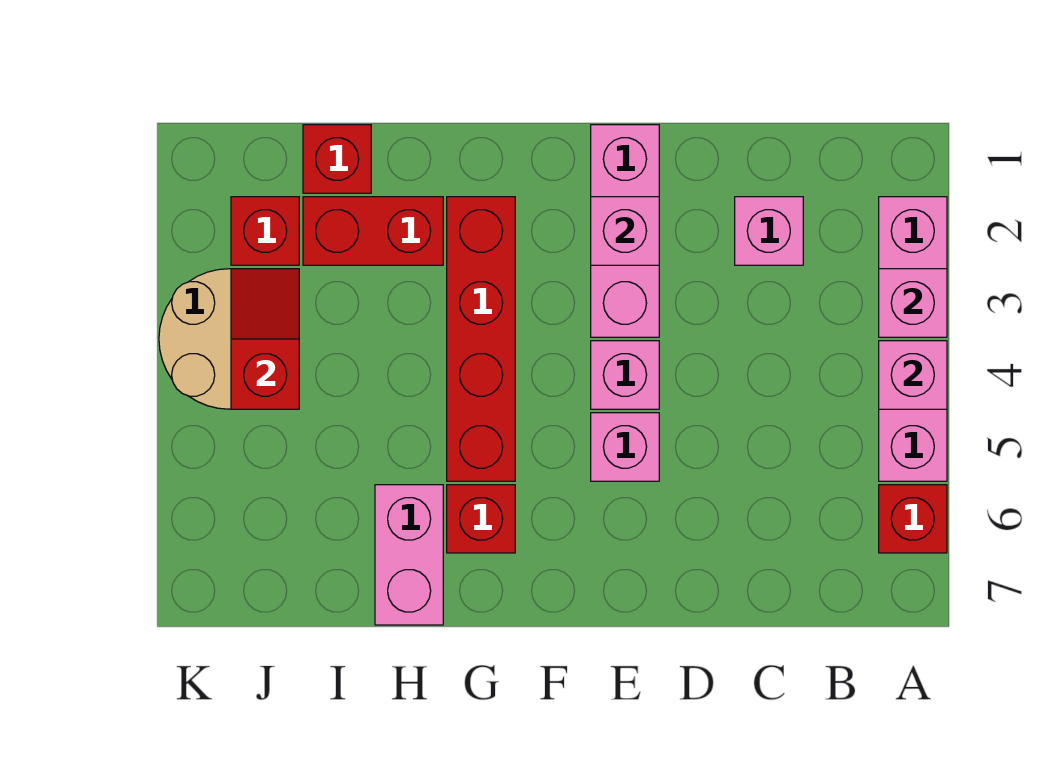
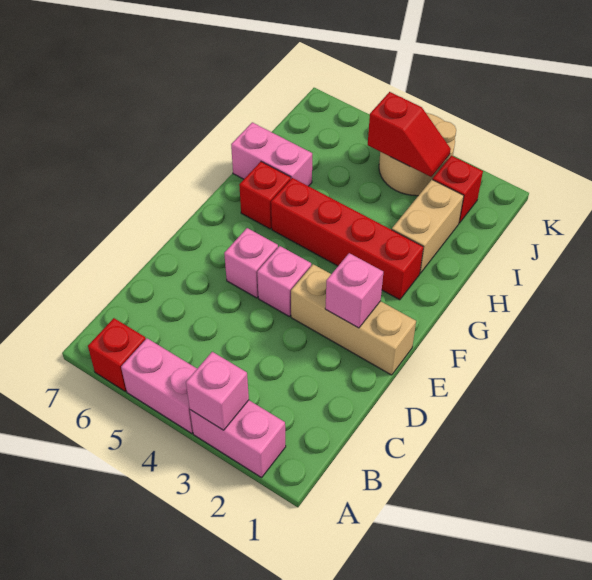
pink brick A4 level 2 -> none
pink brick C2 level 1 -> none
pink brick E1:E3 level 1 -> tan brick E1:E3 level 1
red brick H2:I2 level 1 -> tan brick H2:I2 level 1
red brick I1 level 1 -> none

